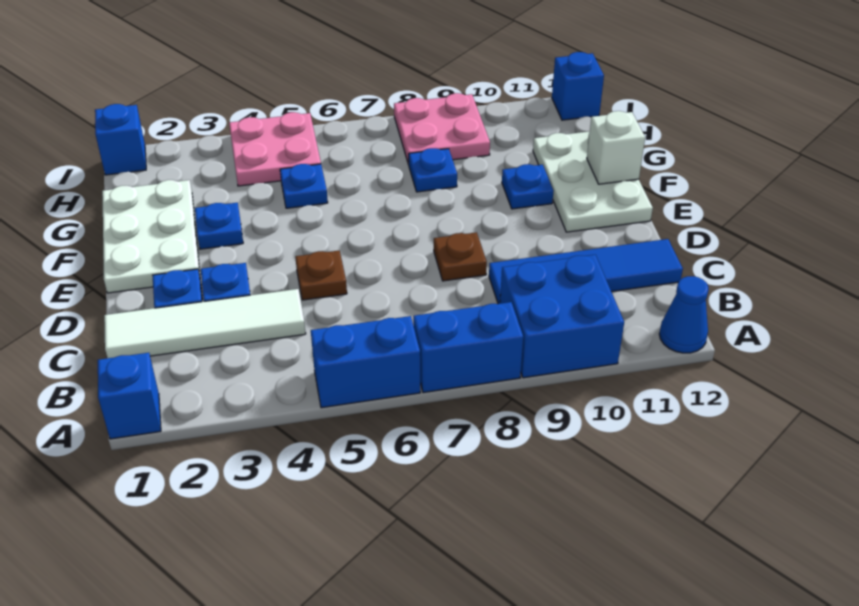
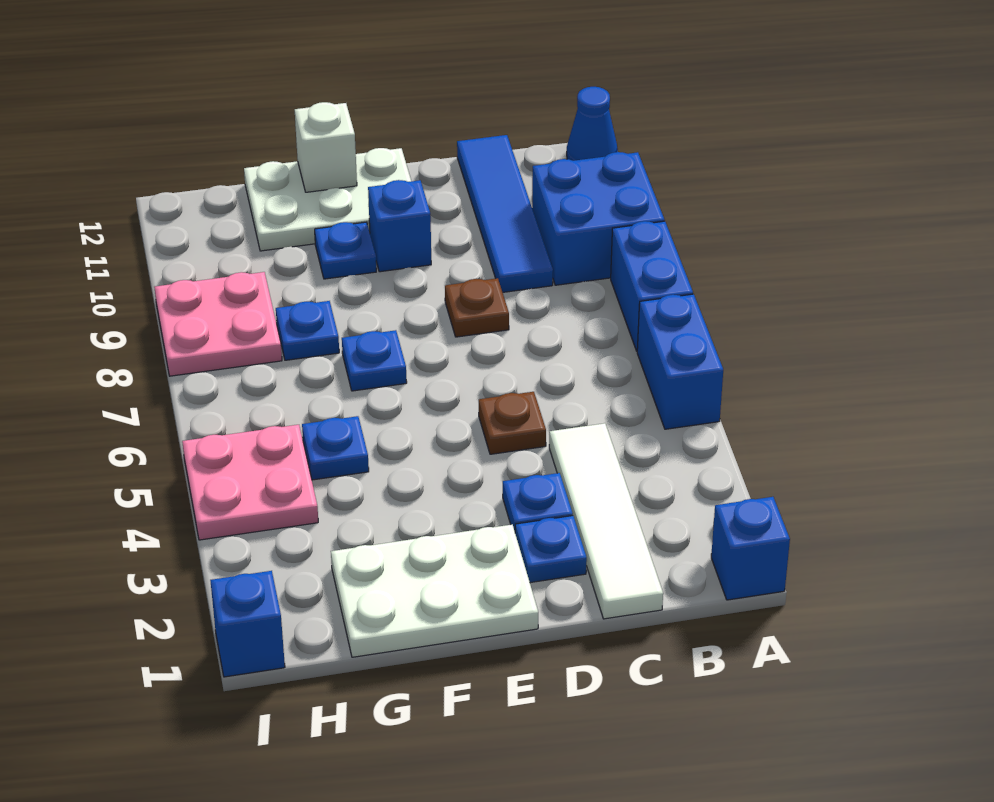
blue plate F3 level 1 -> blue plate F7 level 1
blue brick I12 level 1 -> blue brick E10 level 1

